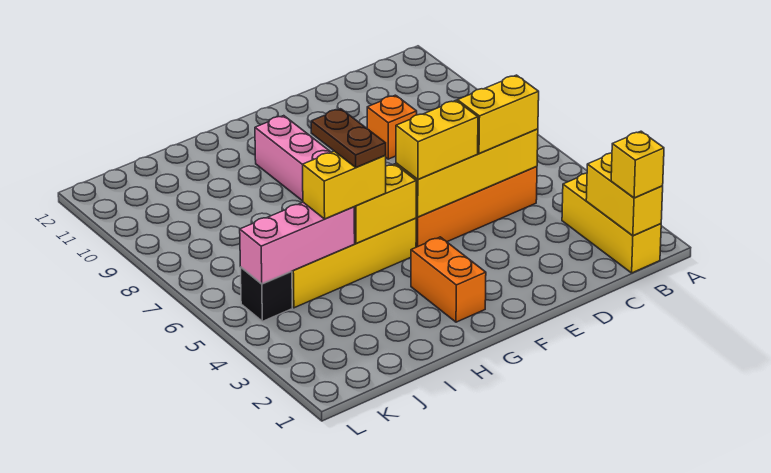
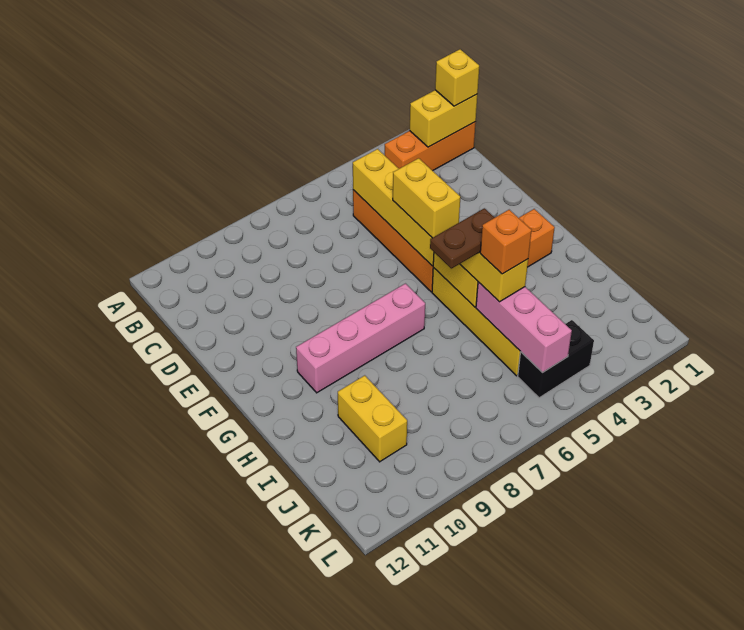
yellow brick B1:B3 level 1 -> orange brick B1:B3 level 1
yellow brick C5:D5 level 3 -> yellow brick I10:J10 level 1
orange brick D9 level 1 -> orange brick I5 level 4
black brick K5 level 1 -> black brick K4:K5 level 1

